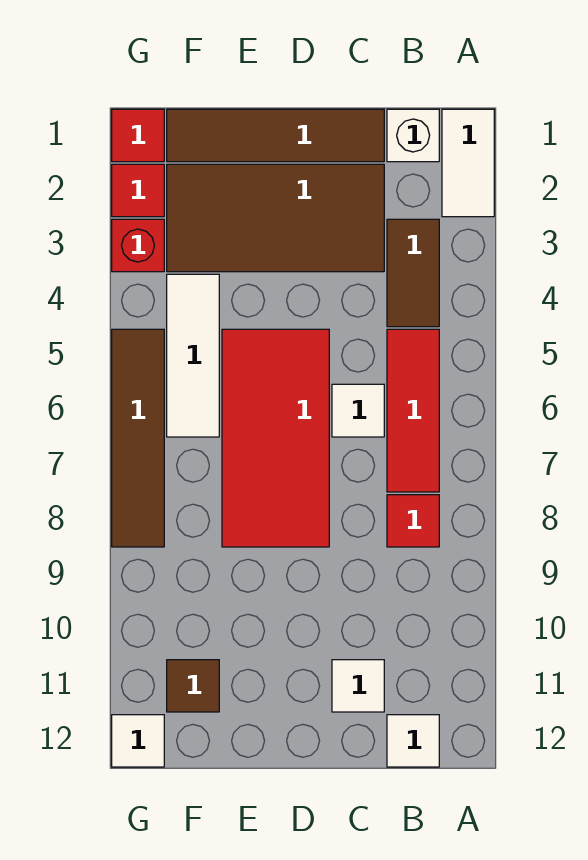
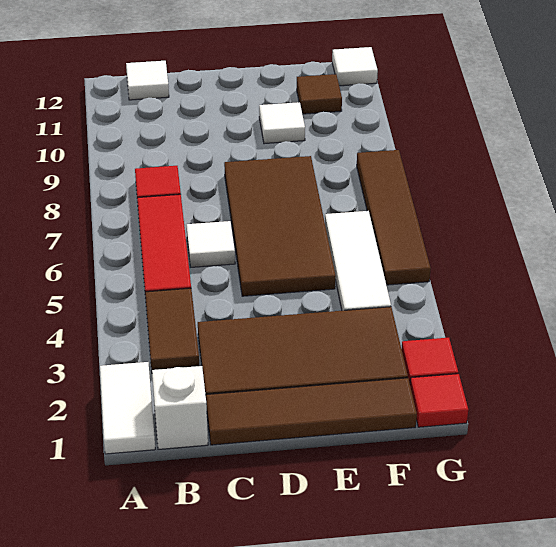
white tile C11 level 1 -> white tile E10 level 1
red tile D5:E8 level 1 -> brown tile D5:E8 level 1
red brick G3 level 1 -> none

